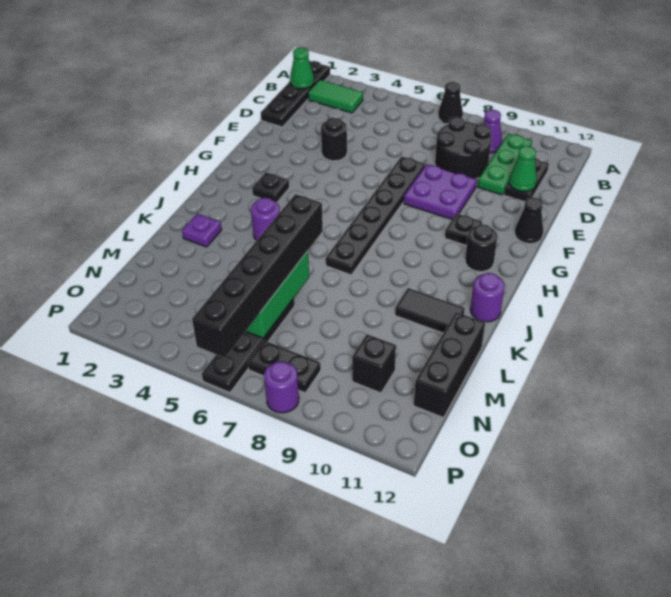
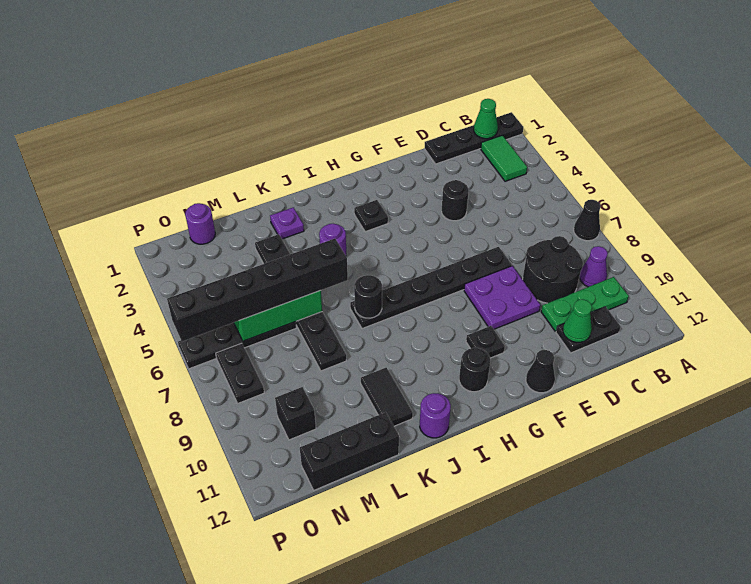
none -> black round brick J7 level 2
none -> black plate L3:L8 level 1
purple round brick P8 level 1 -> purple round brick N1 level 1

